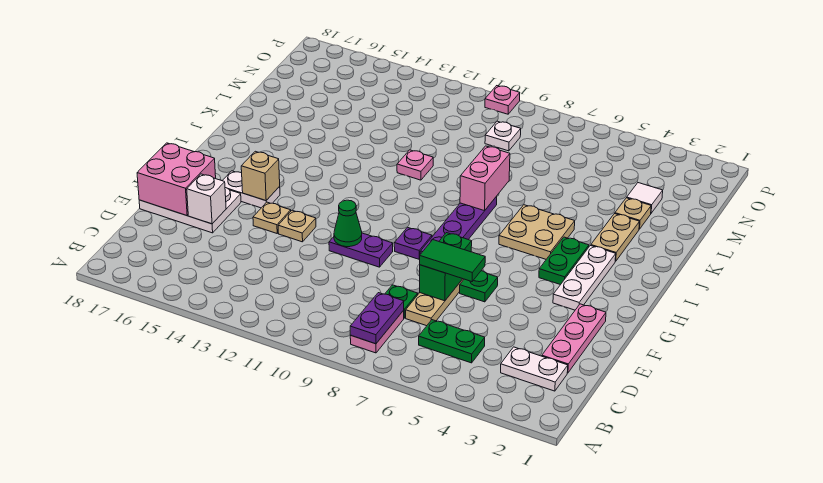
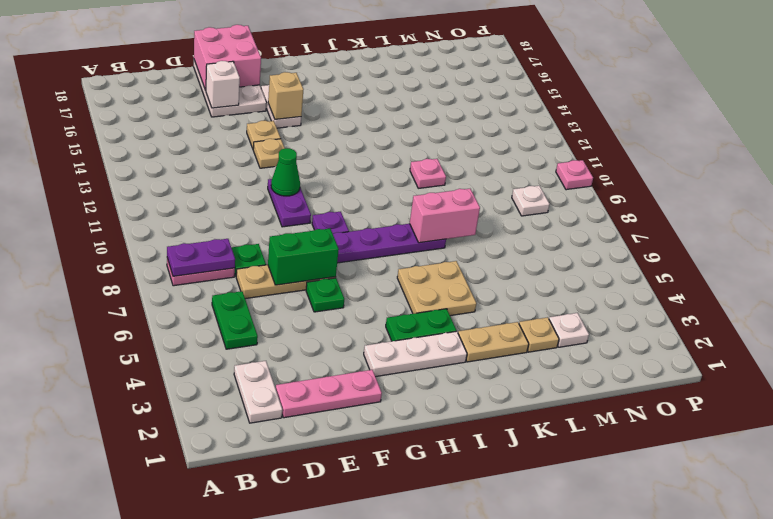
green tile E6:E7 level 3 -> none
white tile M3 level 1 -> white plate M3 level 1

